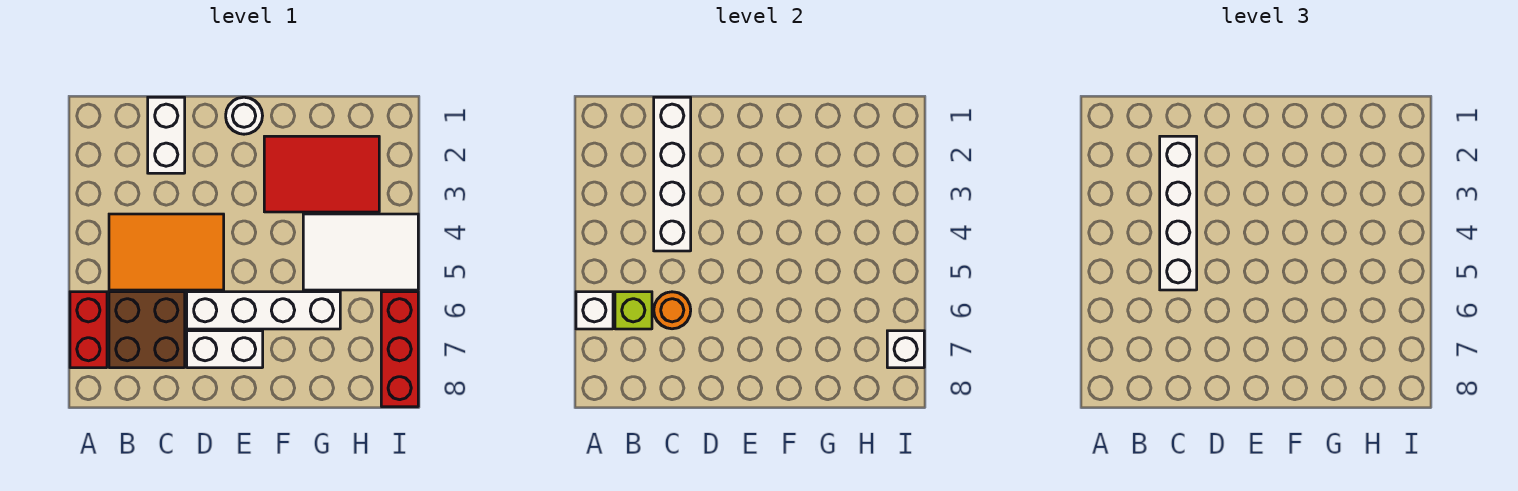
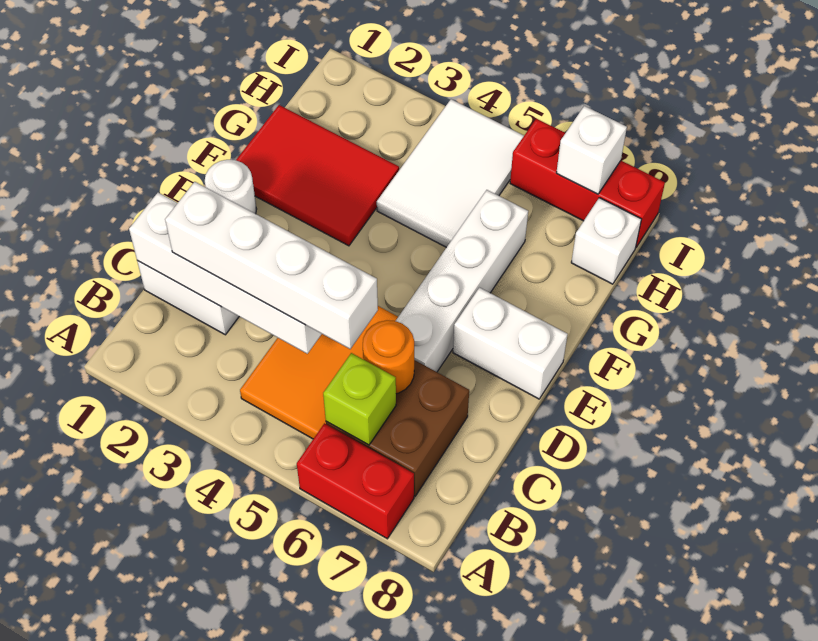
white brick A6 level 2 -> white brick H8 level 1
white brick D7:E7 level 1 -> white brick E7:E8 level 1
red tile F2:H3 level 1 -> red tile F1:G3 level 1

